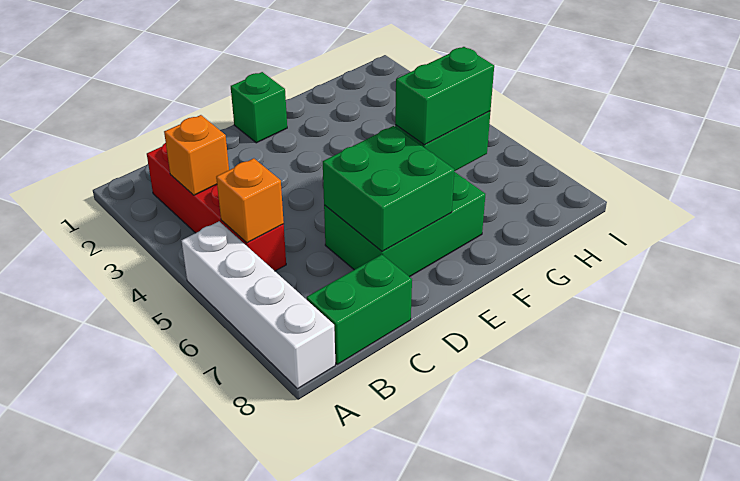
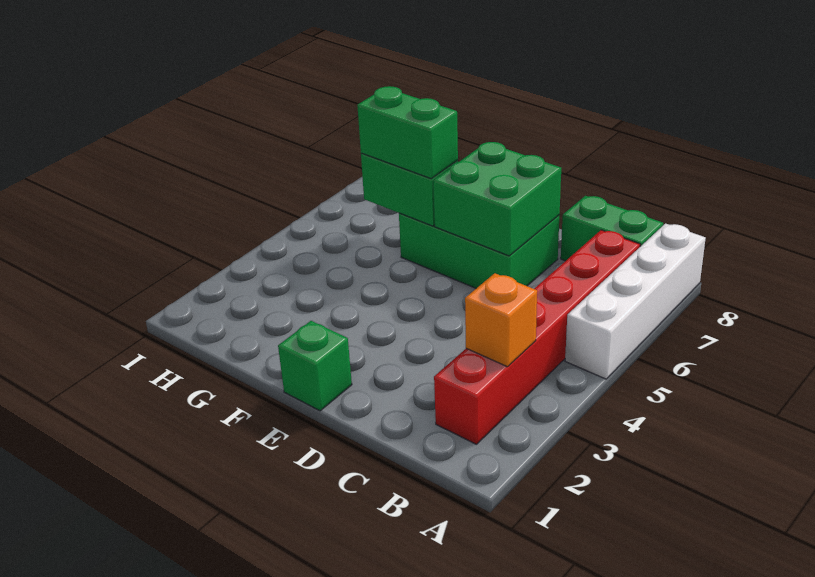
red brick B2:B5 level 1 -> red brick B2:B7 level 1
orange brick B5 level 2 -> none

